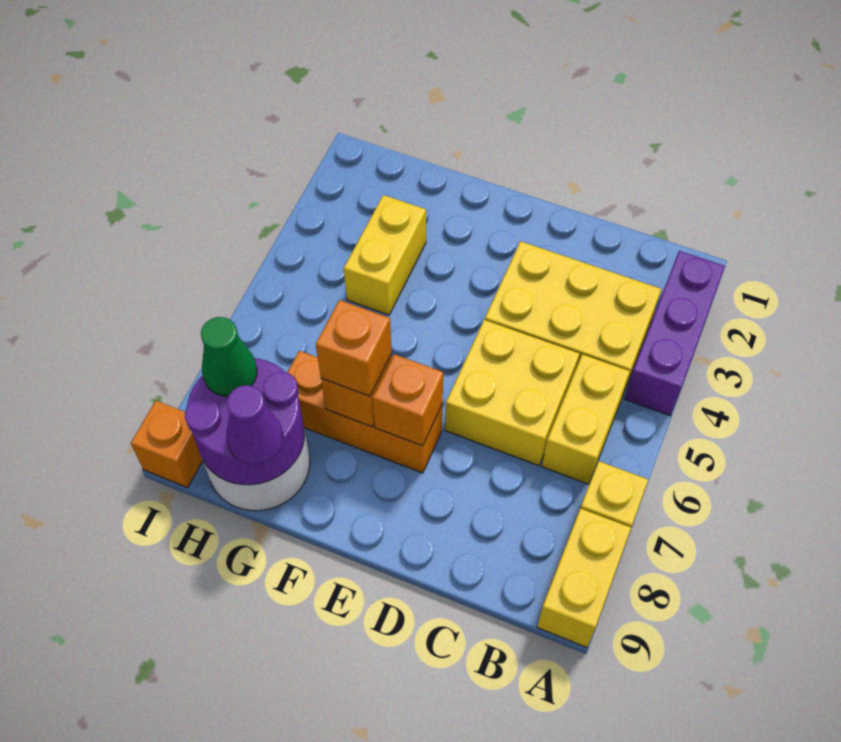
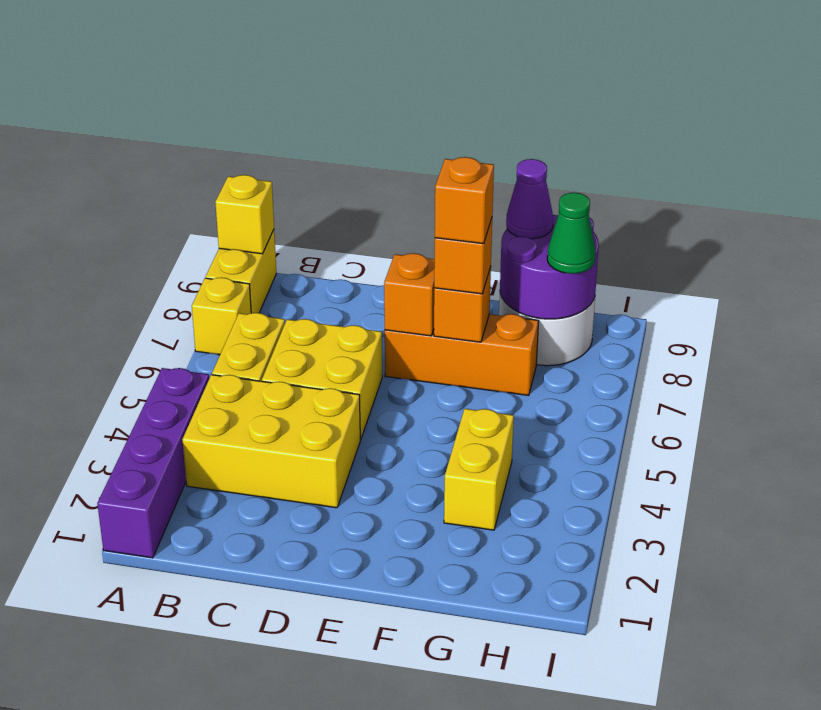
purple brick A2:A4 level 1 -> purple brick A1:A4 level 1
none -> yellow brick A9 level 2
orange brick I9 level 1 -> orange brick F7 level 4

